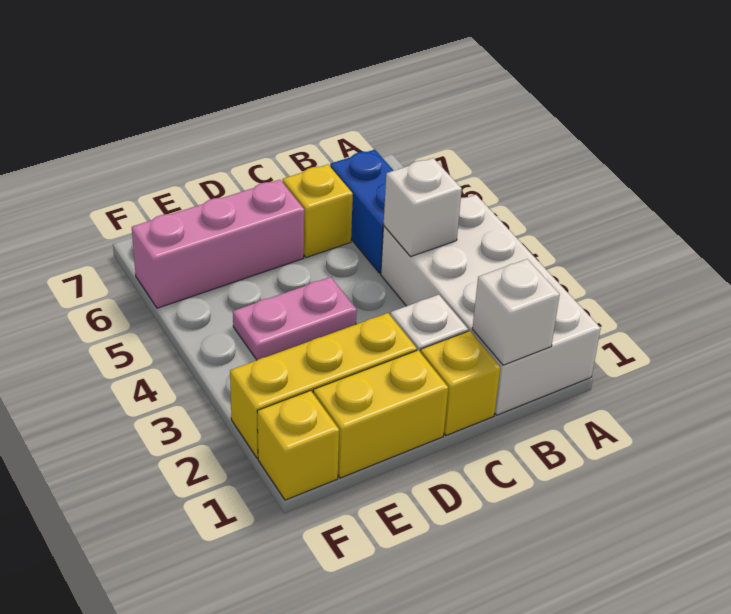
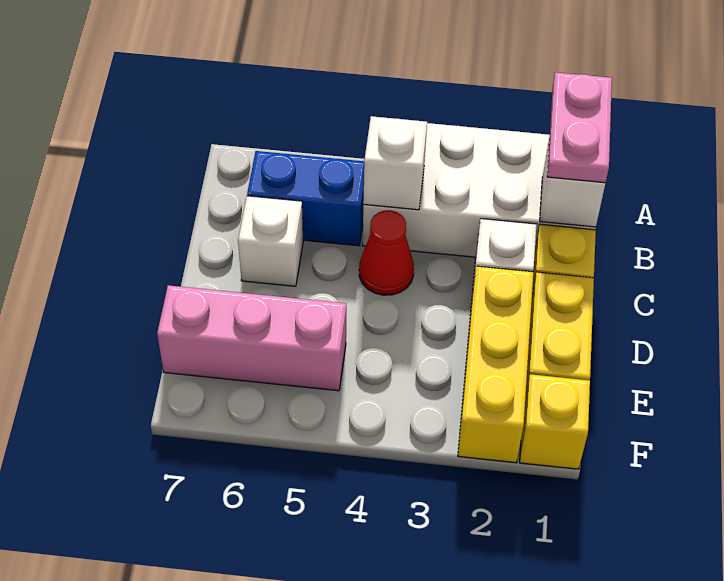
none -> red cone C4 level 1
yellow brick C6 level 1 -> white brick C6 level 1
pink plate D4:E4 level 1 -> pink plate A1:B1 level 3
pink brick D6:F6 level 1 -> pink brick E5:E7 level 1

